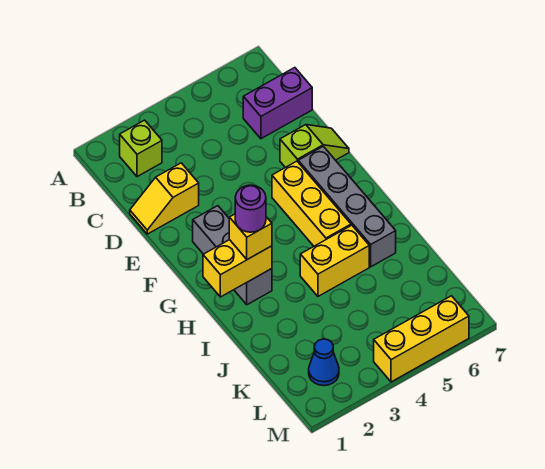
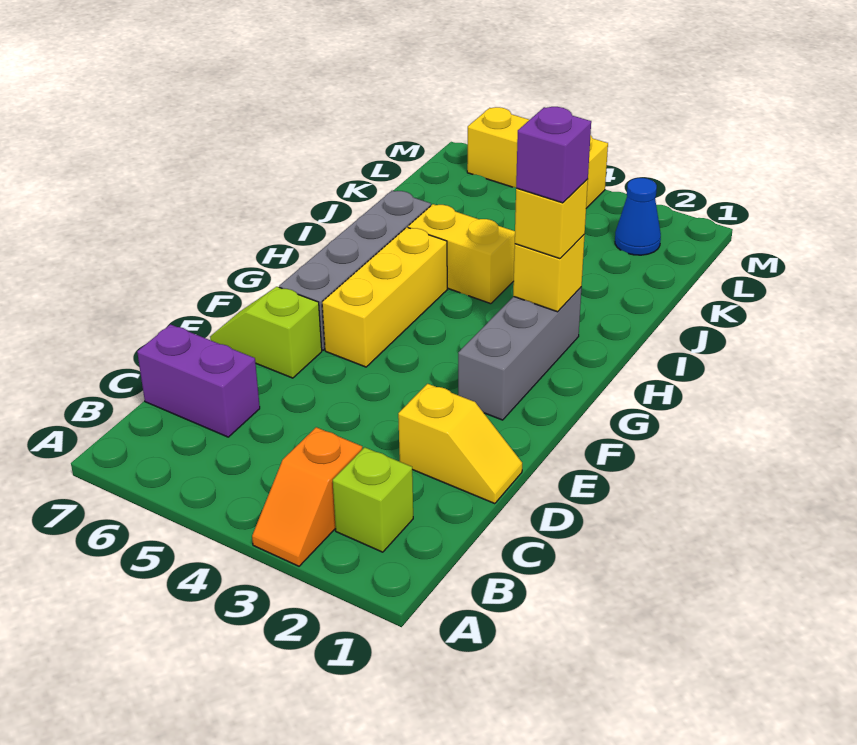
none -> orange slope A3:B3 level 1 top B
yellow brick H1:H2 level 2 -> yellow brick H2 level 2
purple round brick H2 level 4 -> purple brick H2 level 4

